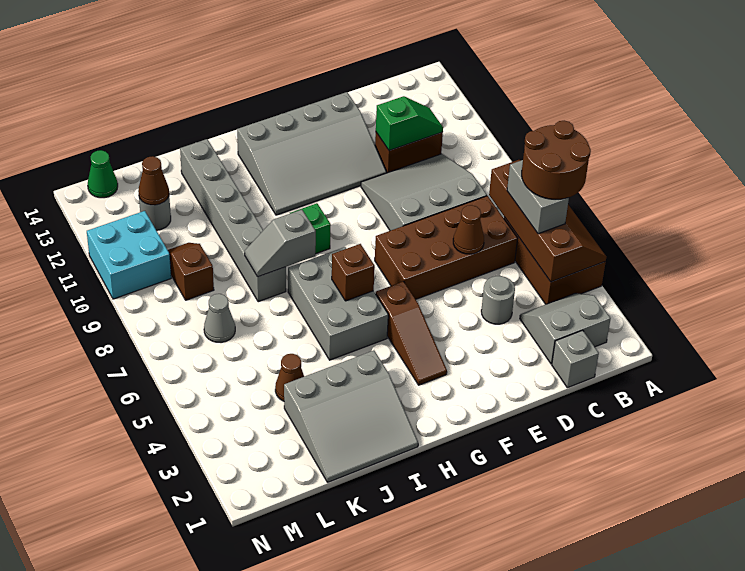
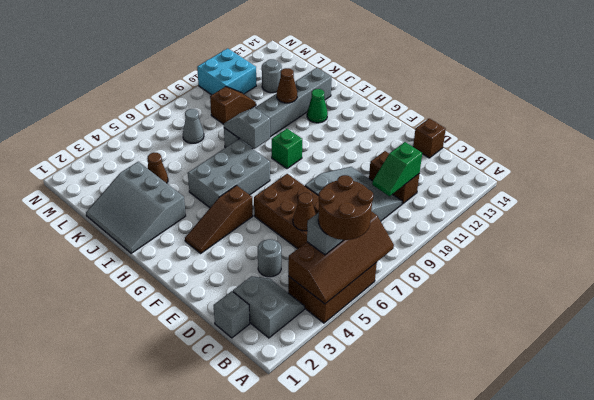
green slope C11:D11 level 2 top D -> green slope C10:C11 level 2 top 11
grey slope E11:H13 level 1 top 13 -> none
brown brick H6 level 2 -> brown brick D14 level 1
brown cone L12 level 2 -> brown cone J11 level 2
green cone M14 level 1 -> green cone I12 level 1

